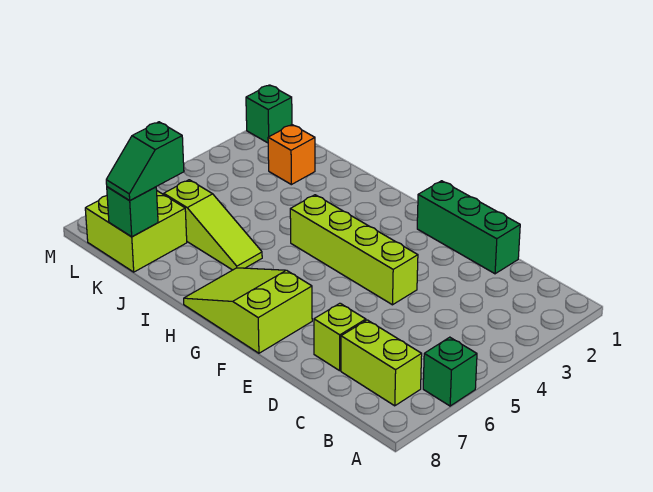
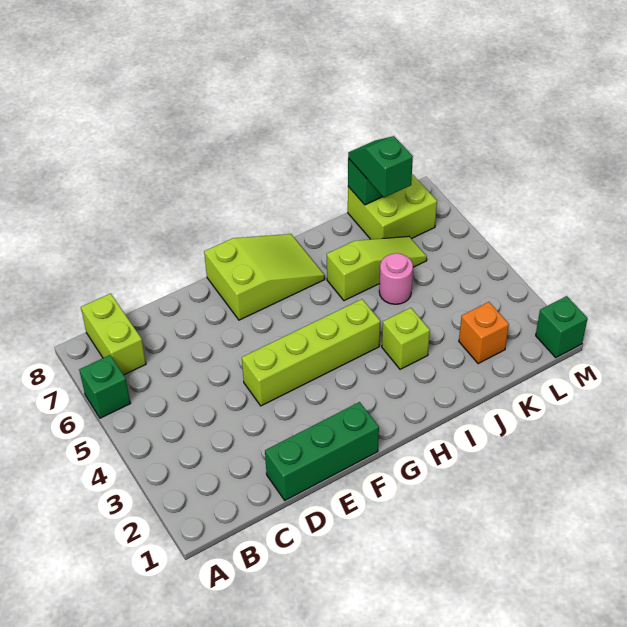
lime brick B7:C7 level 1 -> lime brick B7:B8 level 1
lime brick D7 level 1 -> lime brick I3 level 1
lime slope I6:K6 level 1 top K -> lime slope I6:K6 level 1 top I
none -> pink round brick J5 level 1

